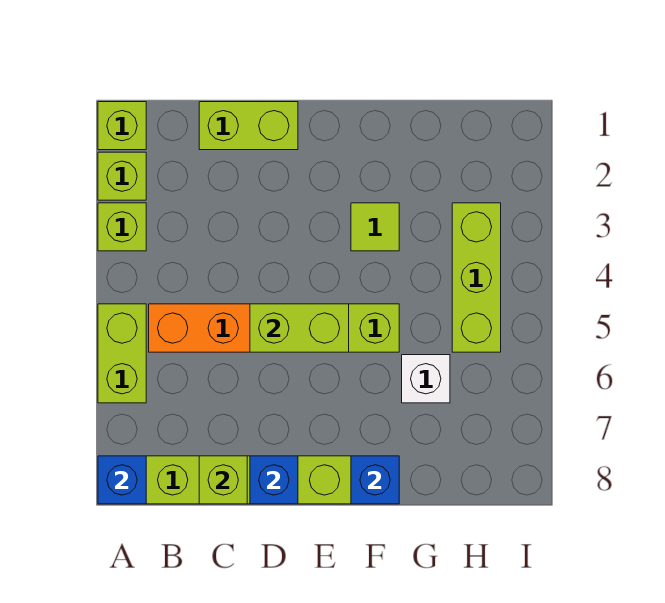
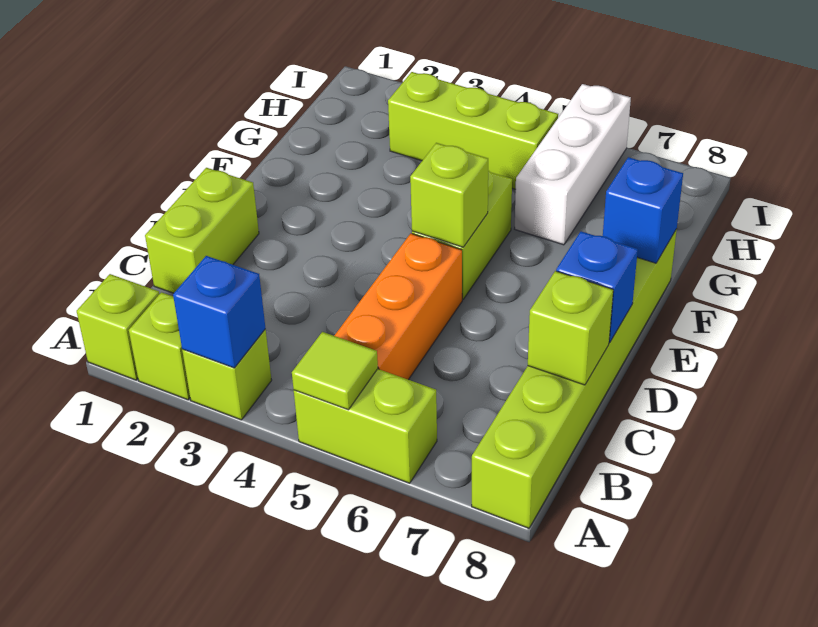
blue brick A8 level 2 -> blue brick A3 level 2
lime brick D5:E5 level 2 -> lime brick E5 level 2
lime tile F3 level 1 -> lime tile A5 level 2
white brick G6 level 1 -> white brick G6:I6 level 1

